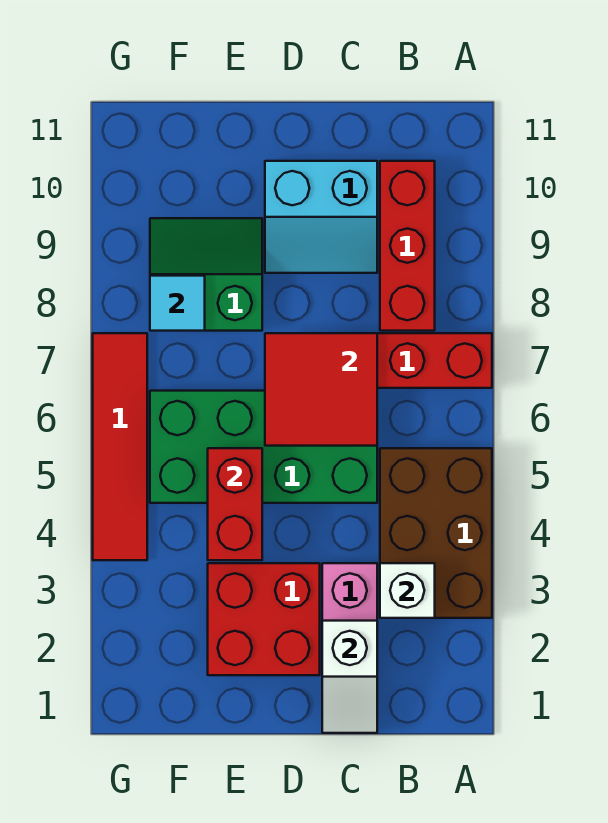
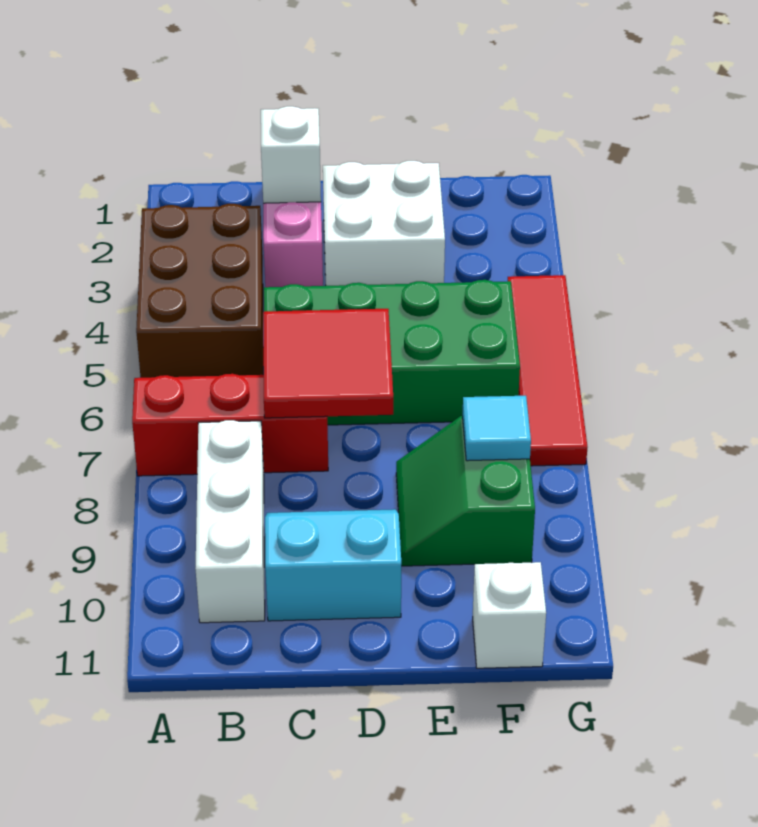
white brick B3 level 2 -> white brick F11 level 1
red brick B8:B10 level 1 -> white brick B8:B10 level 1
red brick D2:E3 level 1 -> white brick D2:E3 level 1
red brick E4:E5 level 2 -> none
green slope E8:F9 level 1 top 8 -> green slope E8:F9 level 1 top F

